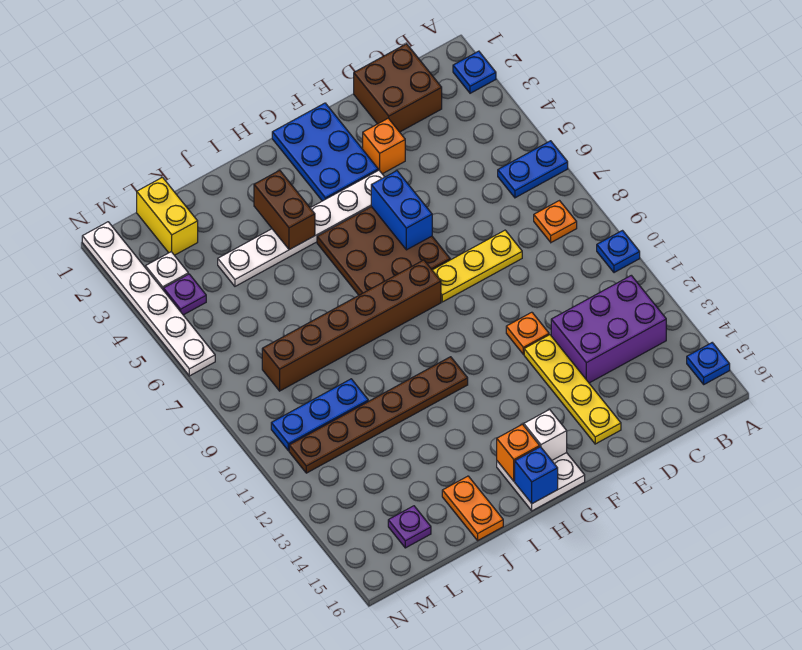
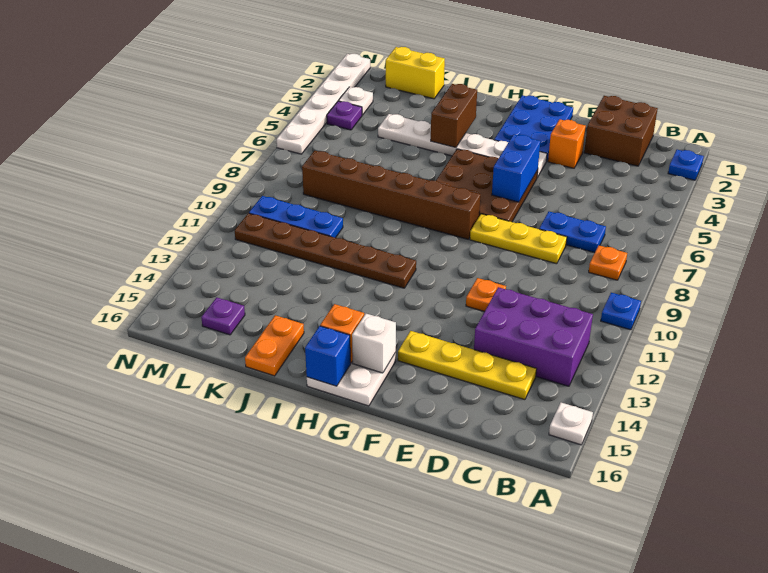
blue plate A6:B6 level 1 -> blue plate C7:D7 level 1
blue plate A15 level 1 -> white plate A15 level 1
yellow plate E12:E15 level 1 -> yellow plate C14:F14 level 1
yellow brick L1:L2 level 1 -> yellow brick K1:L1 level 1

